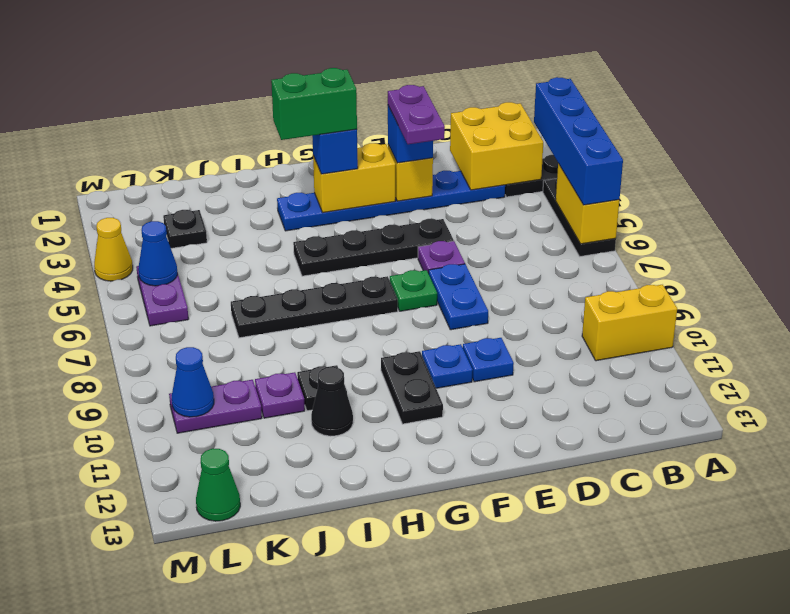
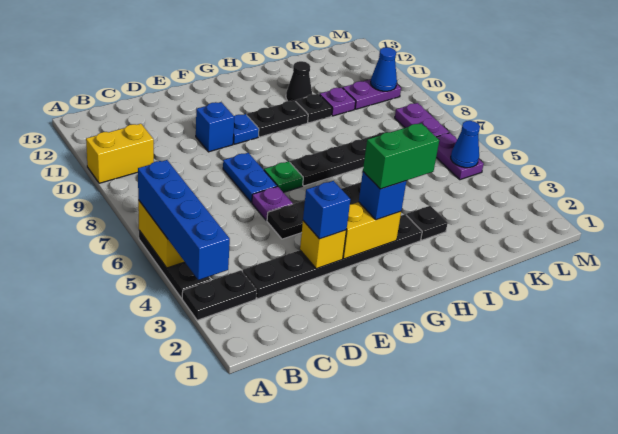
yellow brick B2:C3 level 2 -> none
blue plate C3:H3 level 1 -> black plate C3:H3 level 1
purple plate E3:E4 level 4 -> purple plate L7:L8 level 1
blue plate E10 level 1 -> blue brick E10 level 1
black plate G10:G11 level 1 -> black plate G10:H10 level 1
black plate K3 level 1 -> black plate I3 level 1
green cone L13 level 1 -> none
yellow cone M4 level 1 -> none

